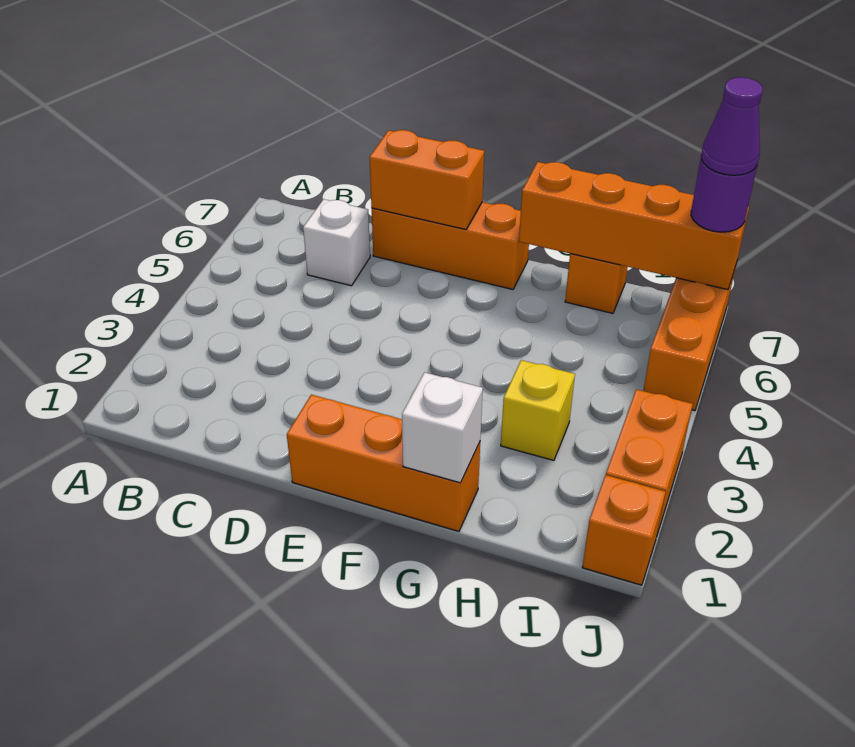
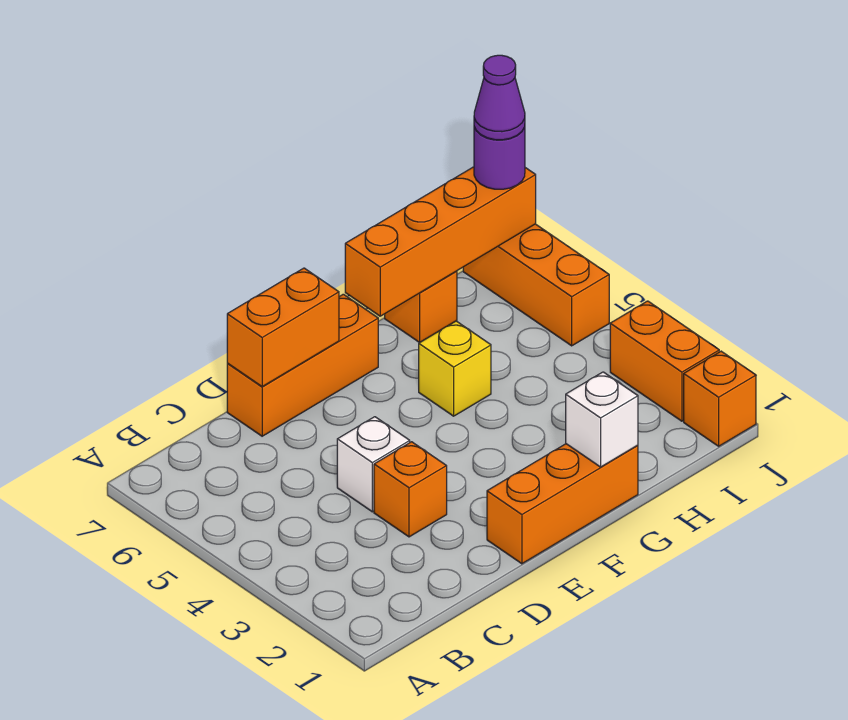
white brick C6 level 1 -> white brick D4 level 1
none -> orange brick D3 level 1
yellow brick H3 level 1 -> yellow brick G5 level 1

